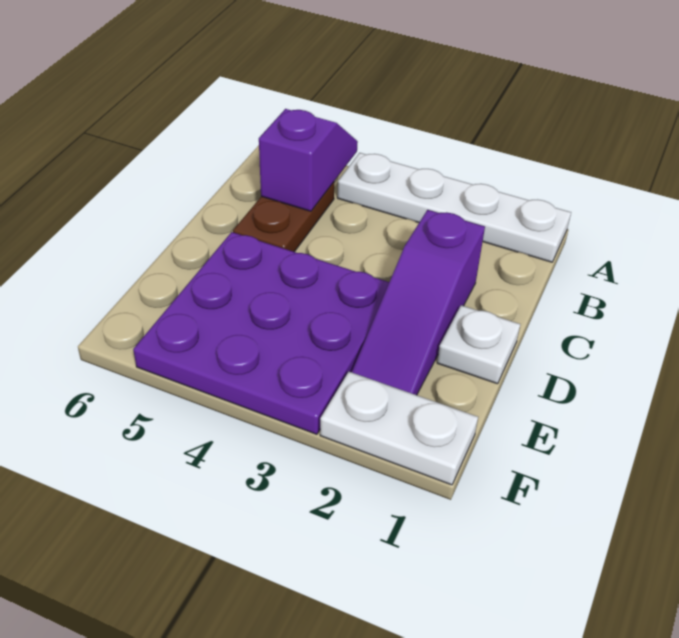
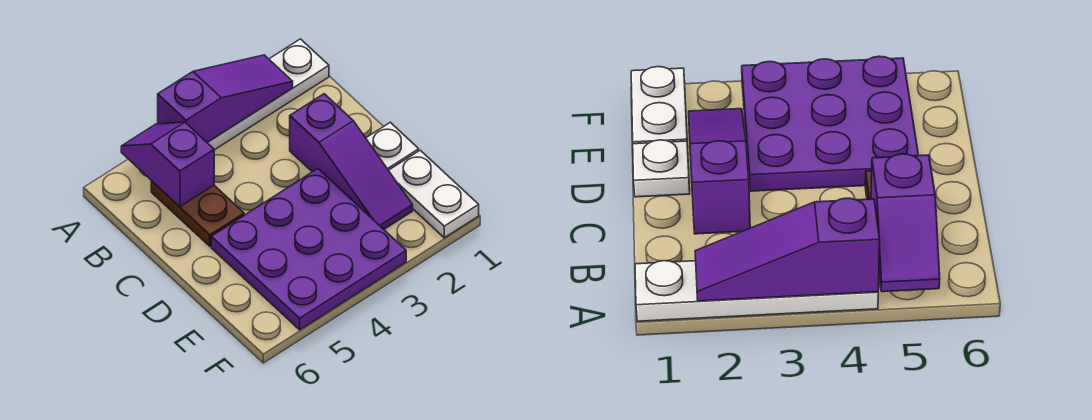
none -> purple slope A2:A4 level 2 top 4
white plate F1:F2 level 1 -> white plate E1:F1 level 1

